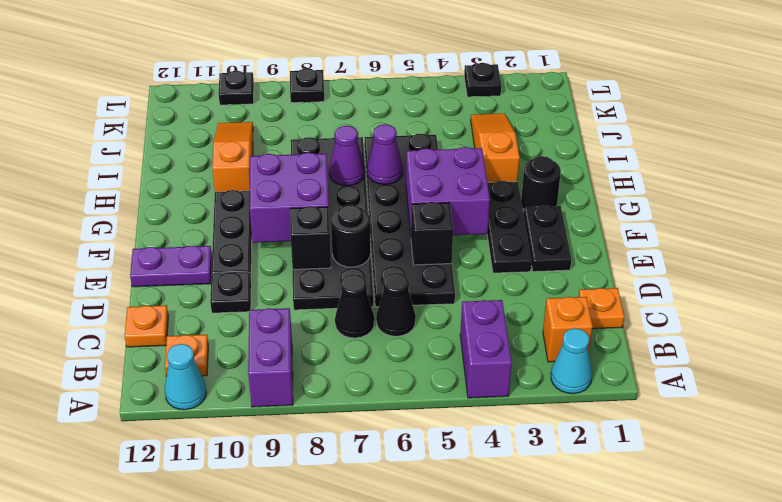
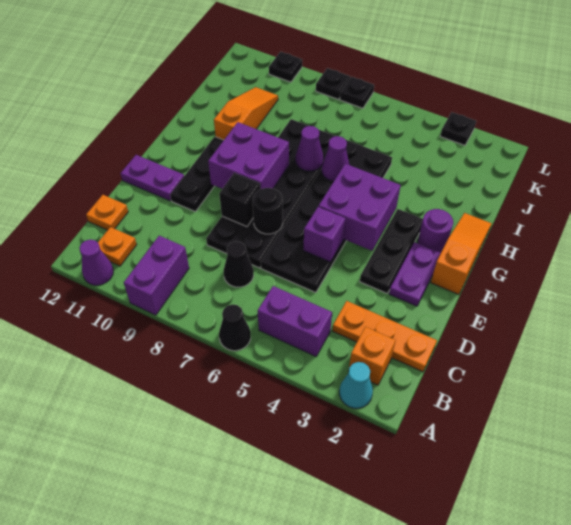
purple brick A4:B4 level 1 -> purple brick B4:B5 level 1
cyan cone A11 level 1 -> purple cone A11 level 1
orange plate C1 level 1 -> orange plate C1:C3 level 1
black cone C6 level 1 -> black cone A6 level 1
black plate D10 level 1 -> black plate L7 level 1
black plate E2:F2 level 1 -> purple plate E2:F2 level 1
black brick E5 level 2 -> purple brick E5 level 2
black round brick G2 level 1 -> purple round brick G2 level 1
orange slope H3:J3 level 1 top H -> orange slope F1:H1 level 1 top F

